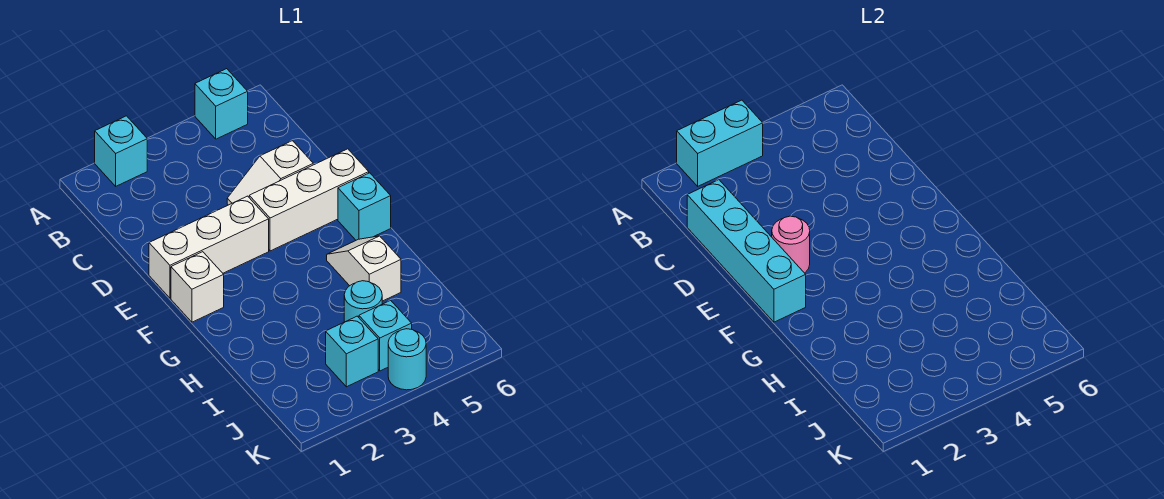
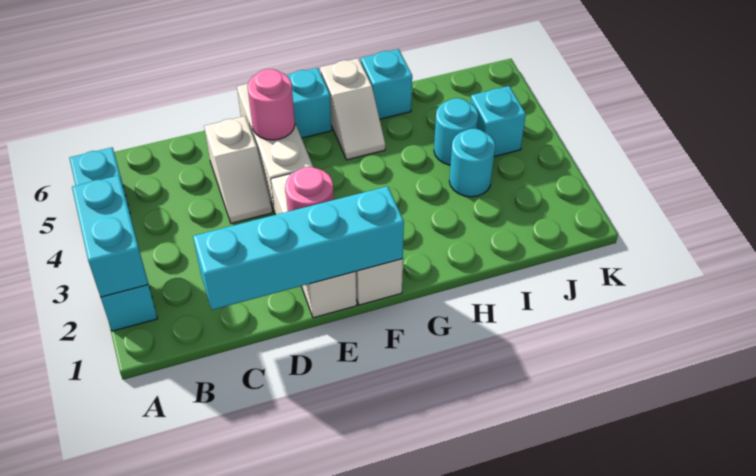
none -> pink round brick E5 level 2
white slope G5:H5 level 1 top H -> white slope G5:G6 level 1 top 6
cyan brick J3 level 1 -> cyan brick H6 level 1
cyan round brick K4 level 1 -> cyan round brick I3 level 1

